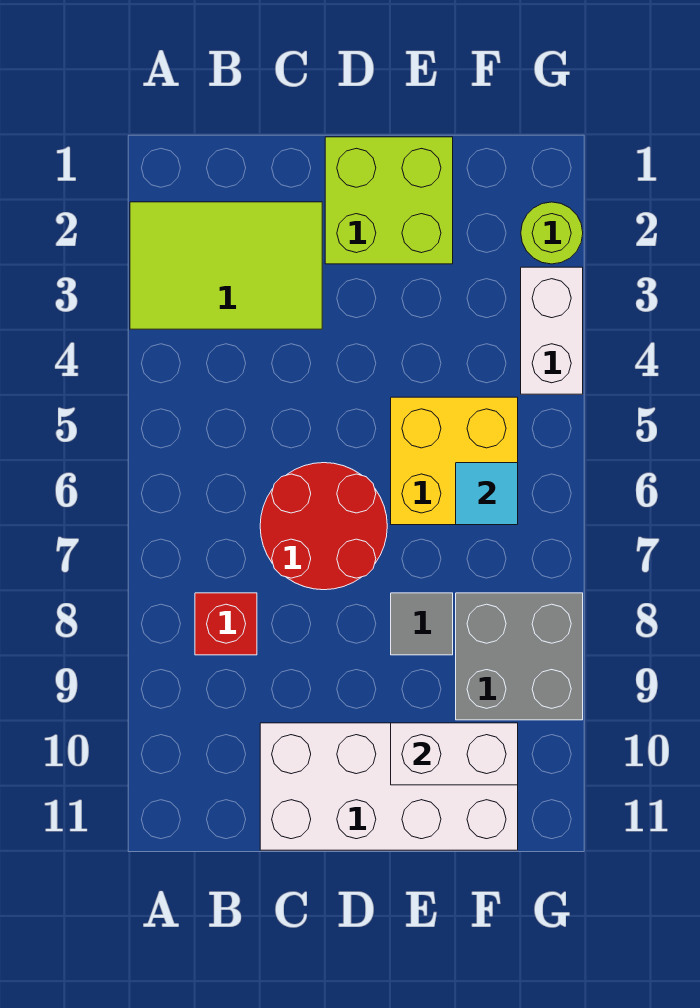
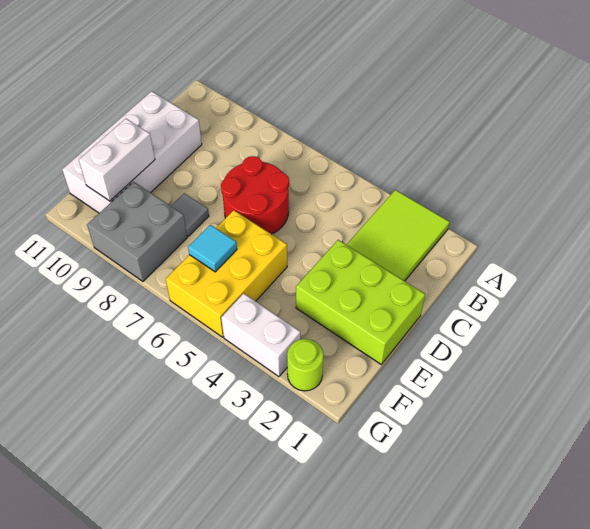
red brick B8 level 1 -> none
lime brick D1:E2 level 1 -> lime brick D1:E3 level 1
yellow brick E5:F6 level 1 -> yellow brick E5:G6 level 1

